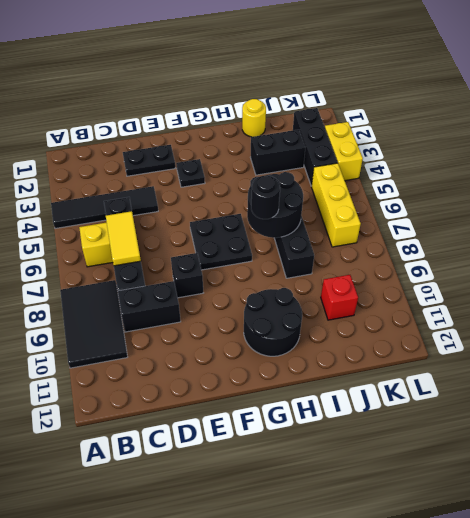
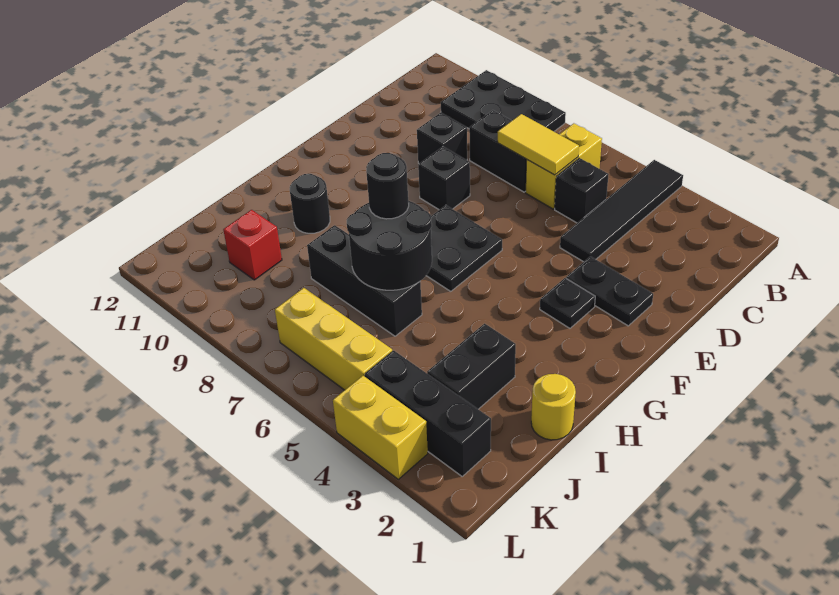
black tile A8:B10 level 1 -> black plate A8:B10 level 1
black brick C9:D9 level 1 -> black brick D9 level 1
black plate D2:E2 level 1 -> black plate E2:E3 level 1
black round brick G10:H11 level 1 -> black round brick H10 level 1

